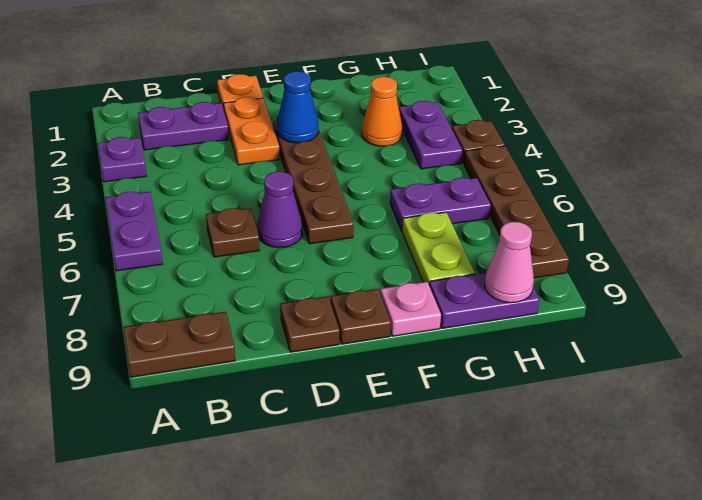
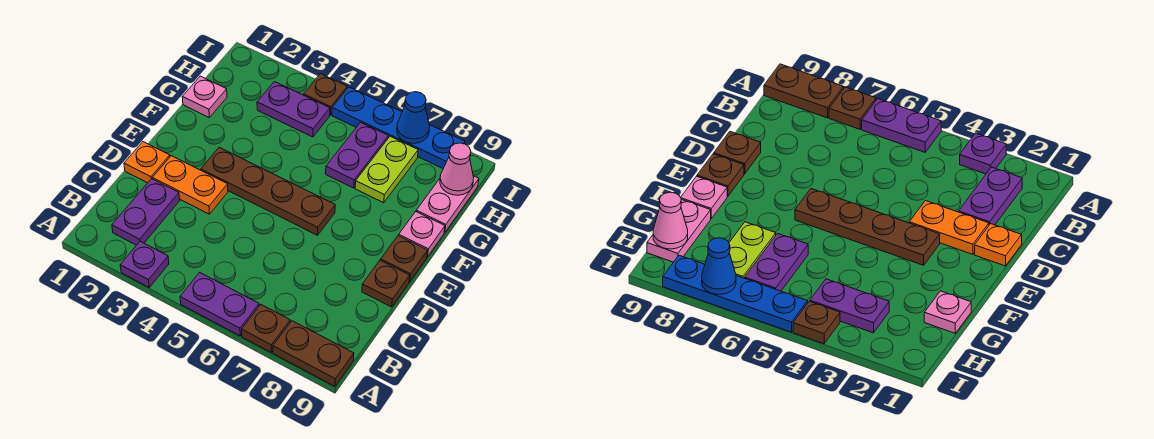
brown plate A9:B9 level 1 -> brown plate A8:A9 level 1
brown plate C6 level 1 -> brown plate A7 level 1
purple cone D6 level 1 -> none
blue cone E3 level 2 -> blue cone I7 level 2
none -> pink plate G1 level 1
orange cone G3 level 1 -> none
lime plate G7:G8 level 1 -> lime plate G7:H7 level 1
purple plate G9:H9 level 1 -> pink plate G9:H9 level 1
brown plate I5:I8 level 1 -> blue plate I5:I8 level 1

